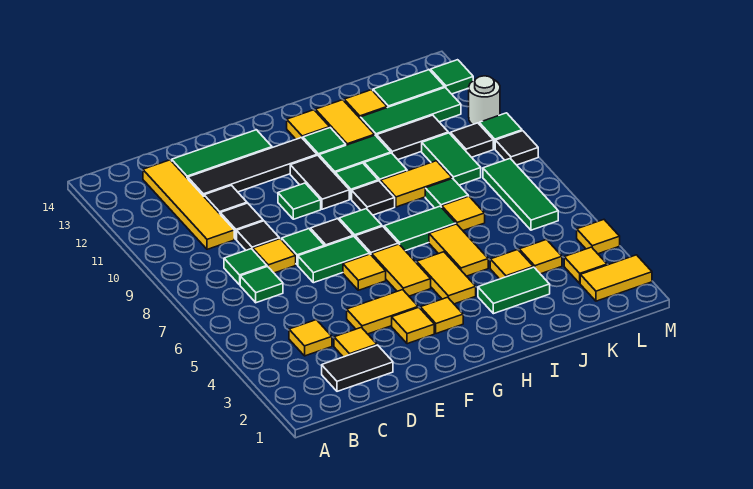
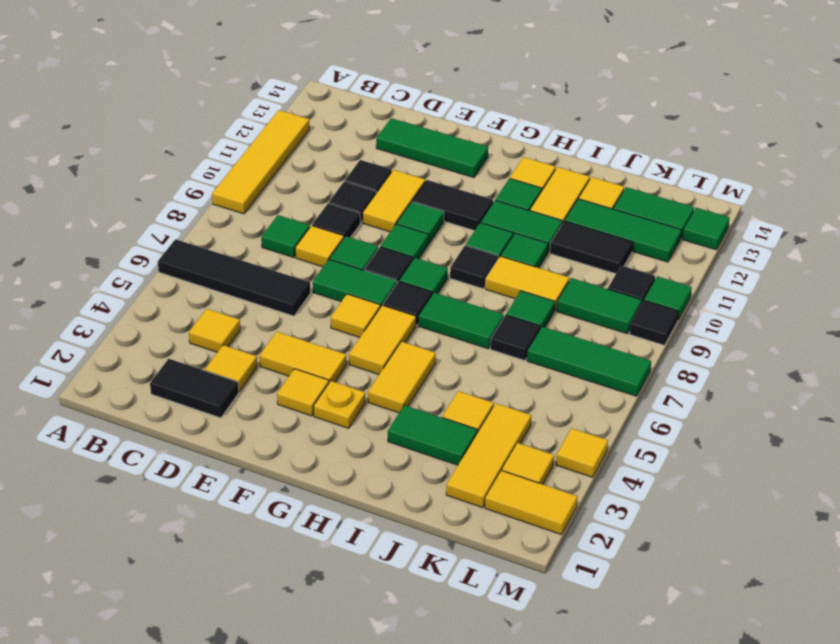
green tile C7 level 1 -> green tile F9 level 1
yellow tile C10:C13 level 1 -> yellow tile A9:A12 level 1
black tile D12:G12 level 1 -> black tile A6:D6 level 1
yellow tile G3 level 1 -> yellow plate G3 level 1
black tile G10:G11 level 1 -> black tile F11:G11 level 1
yellow tile I5:I6 level 1 -> yellow tile E10:E11 level 1
yellow tile J7 level 1 -> black tile J7 level 1
yellow tile K4 level 1 -> yellow tile K2:K4 level 1
green tile K9:K10 level 1 -> green tile K9:L9 level 1
green tile L6:L8 level 1 -> green tile K7:M7 level 1
white round brick M11 level 1 -> none

